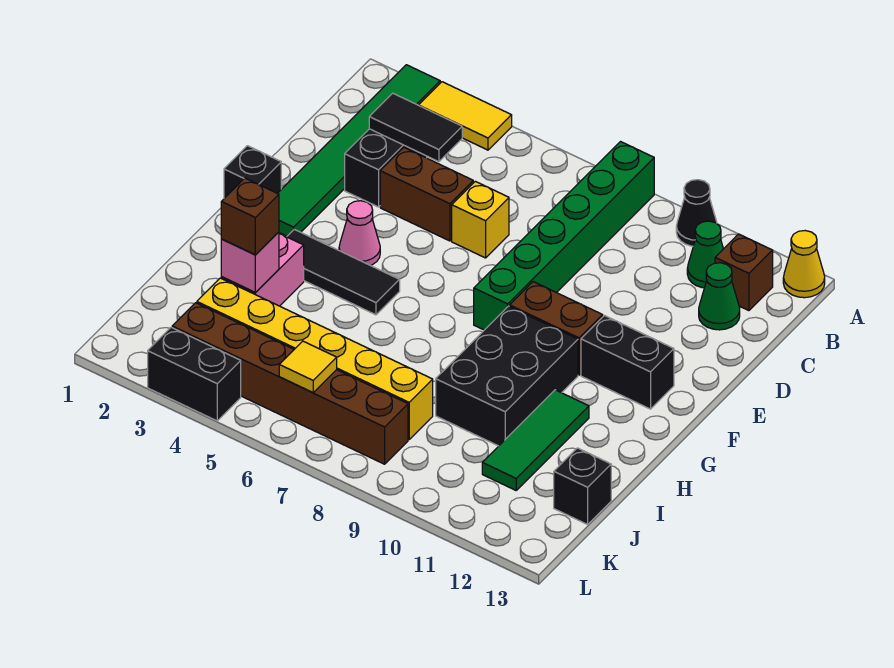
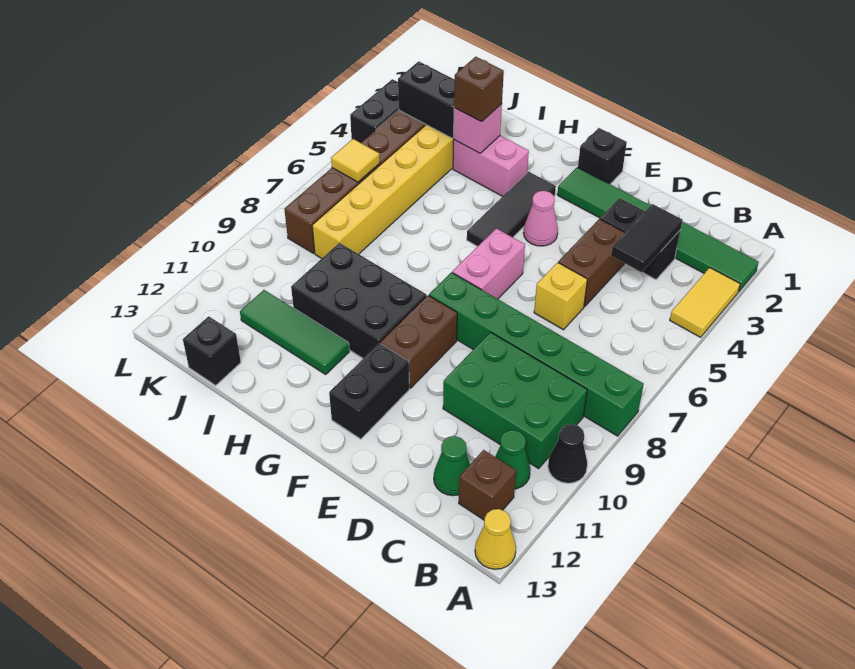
none -> green brick B9:D10 level 1
none -> pink brick F6:F7 level 1
none -> black brick J3:K3 level 2

